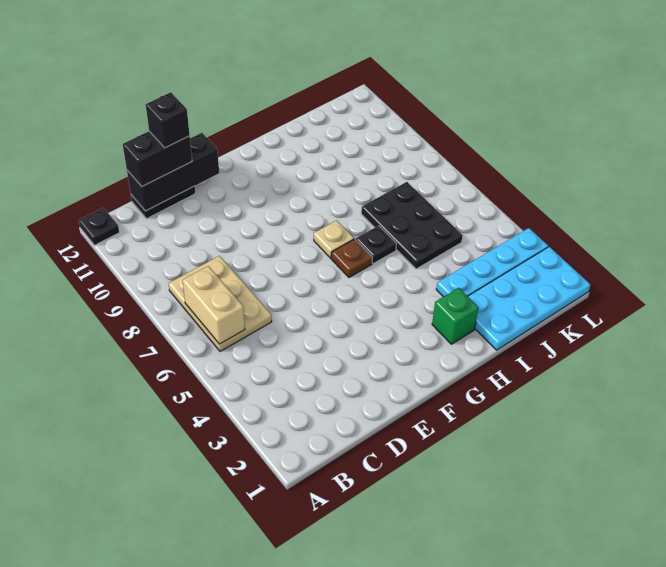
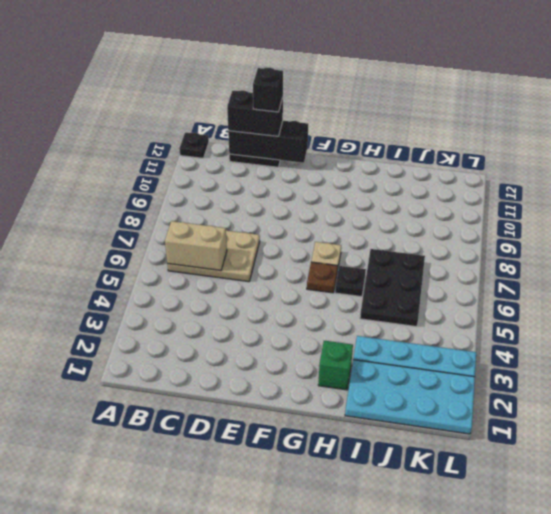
tan plate B6:C8 level 1 -> tan plate B6:D7 level 1
tan brick B6:B7 level 2 -> tan brick B6:C6 level 2

